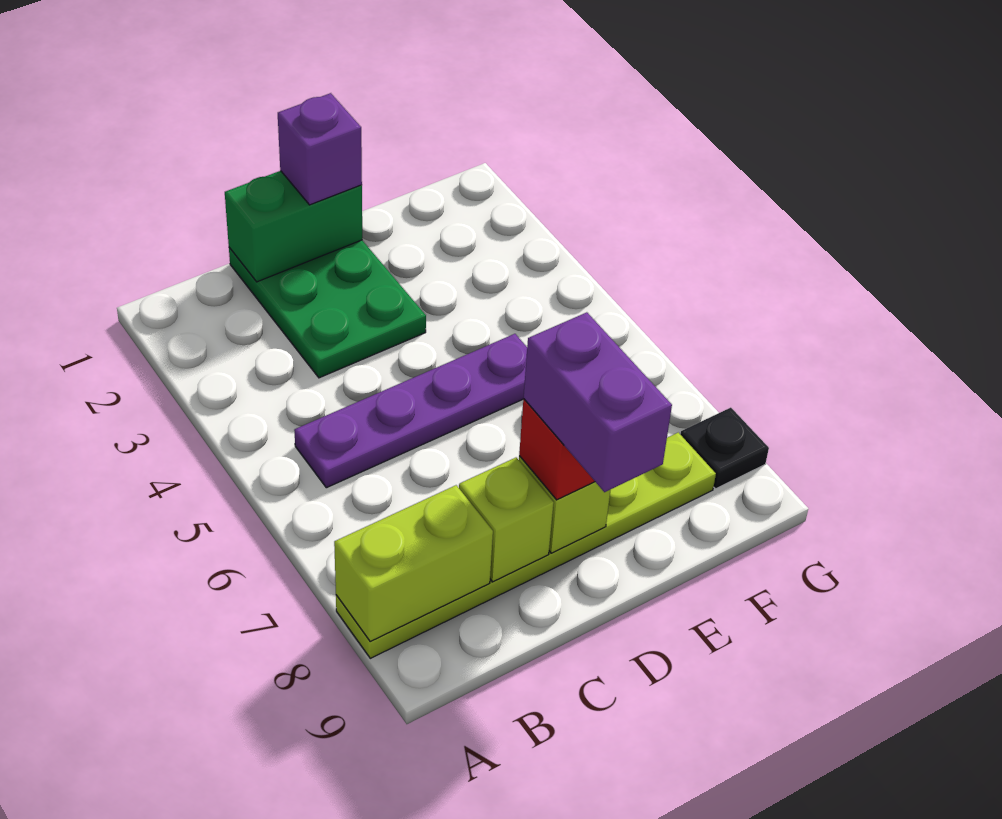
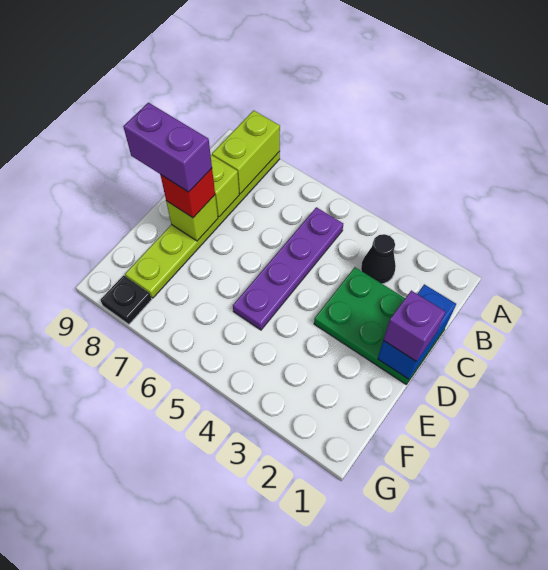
none -> black cone B3 level 1
green brick C1:D1 level 2 -> blue brick C1:D1 level 2

